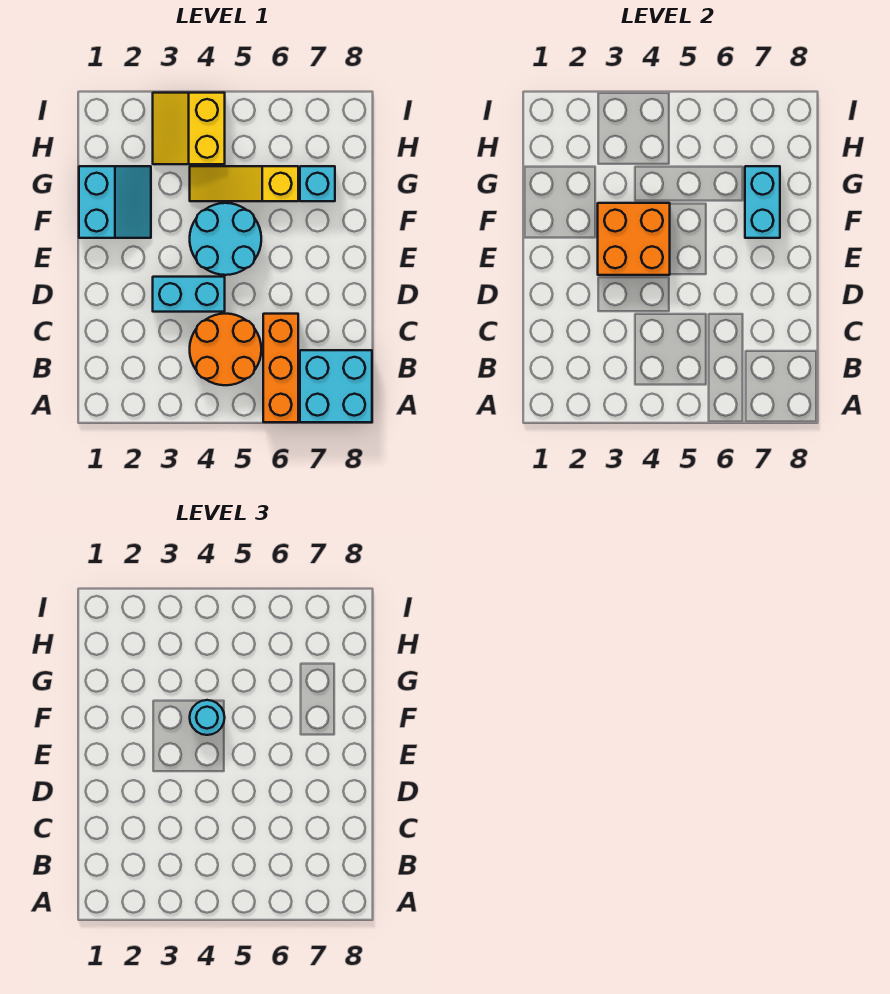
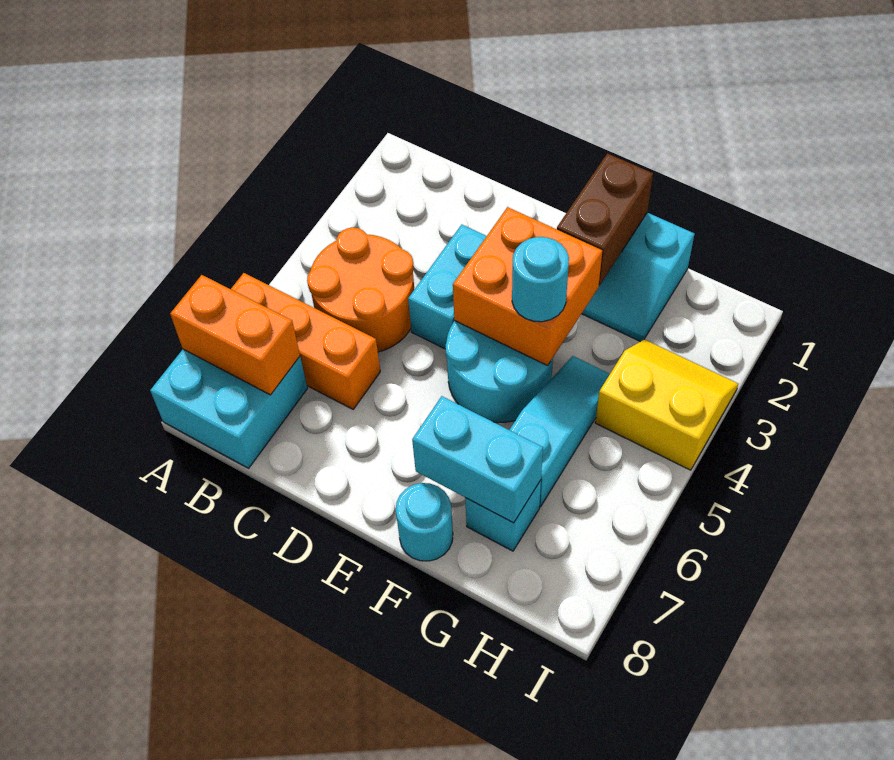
none -> orange brick A7:B7 level 2
none -> brown brick F1:F2 level 2
none -> cyan round brick F8 level 1
yellow slope G4:G6 level 1 top 6 -> cyan slope G4:G6 level 1 top 6

